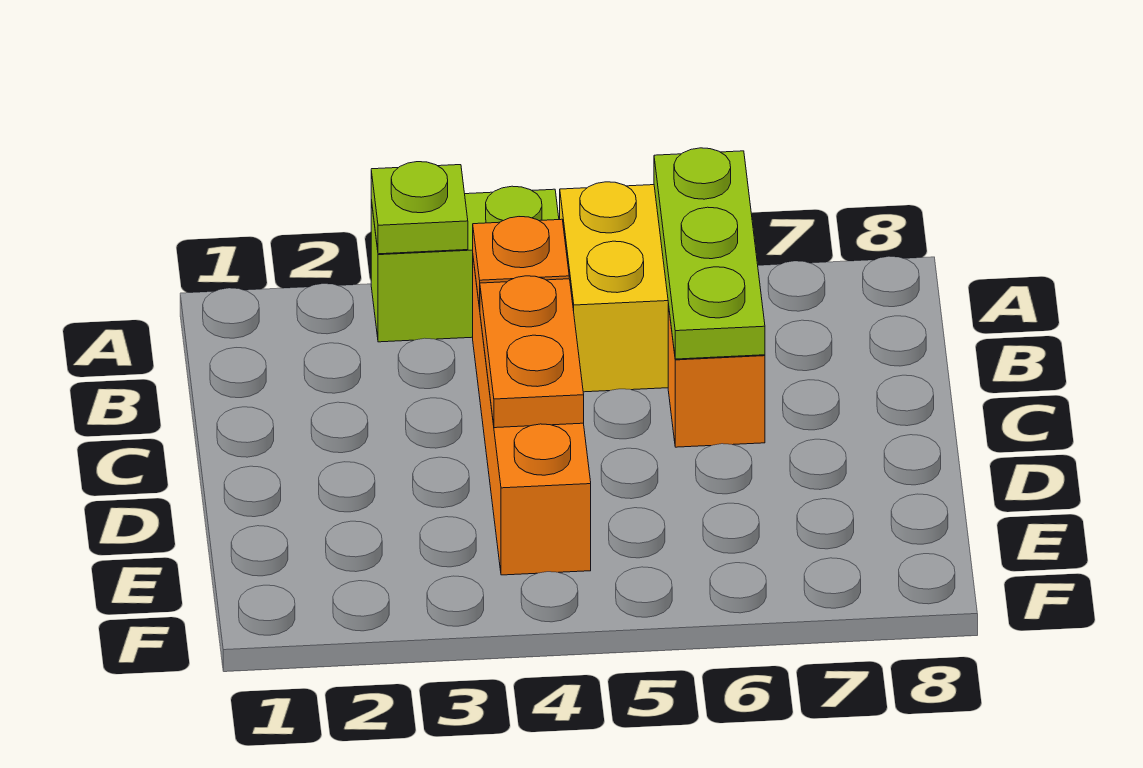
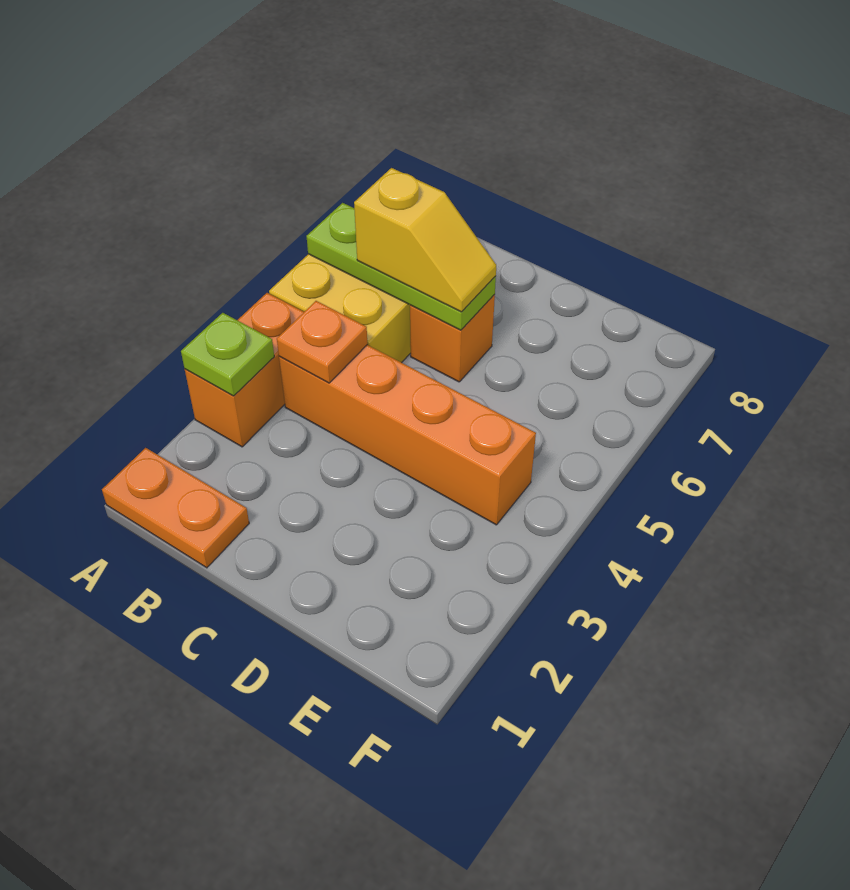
lime brick A3:A4 level 1 -> orange brick A3:A4 level 1
none -> yellow slope B6:C6 level 3 top B
orange plate C4:D4 level 2 -> orange plate A1:B1 level 1

